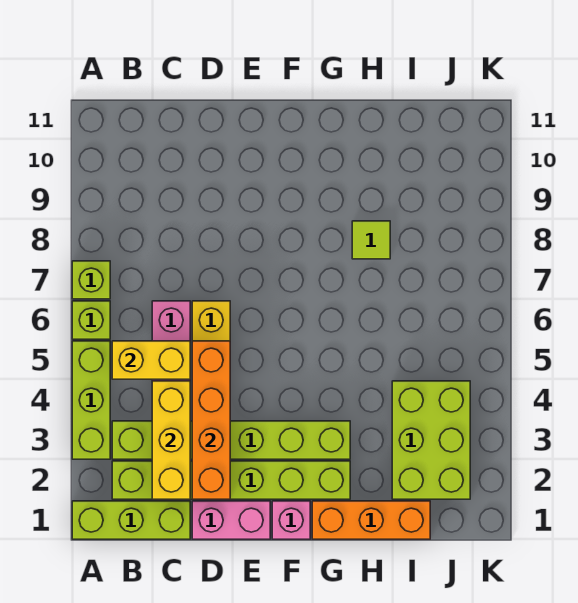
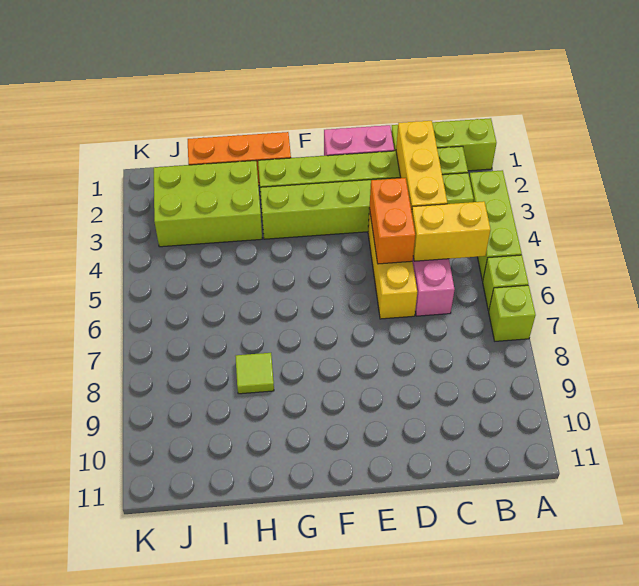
orange brick D2:D5 level 2 -> orange brick D4:D5 level 2
pink brick F1 level 1 -> none
lime brick I2:J4 level 1 -> lime brick H2:J3 level 1

